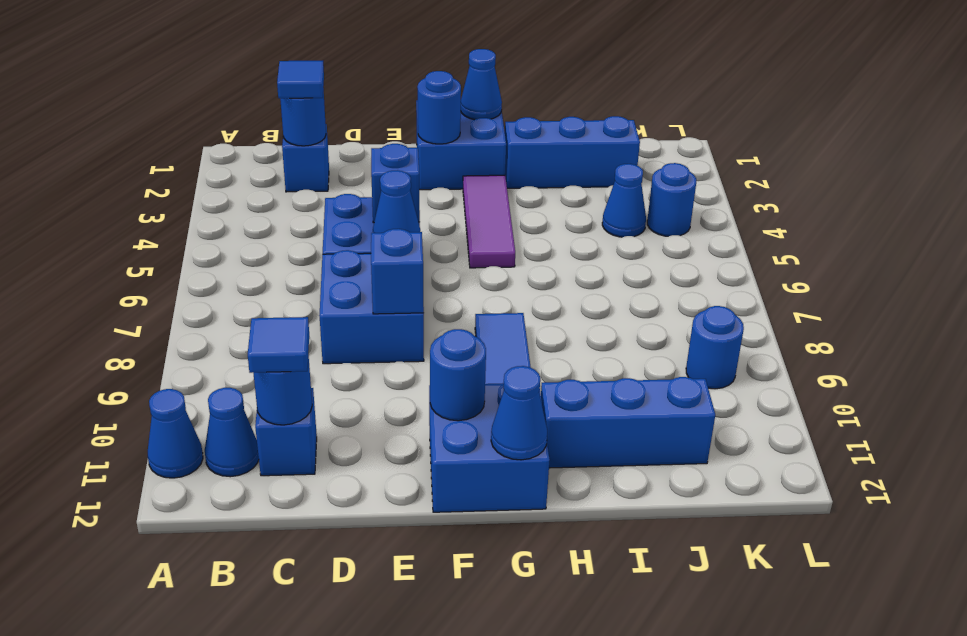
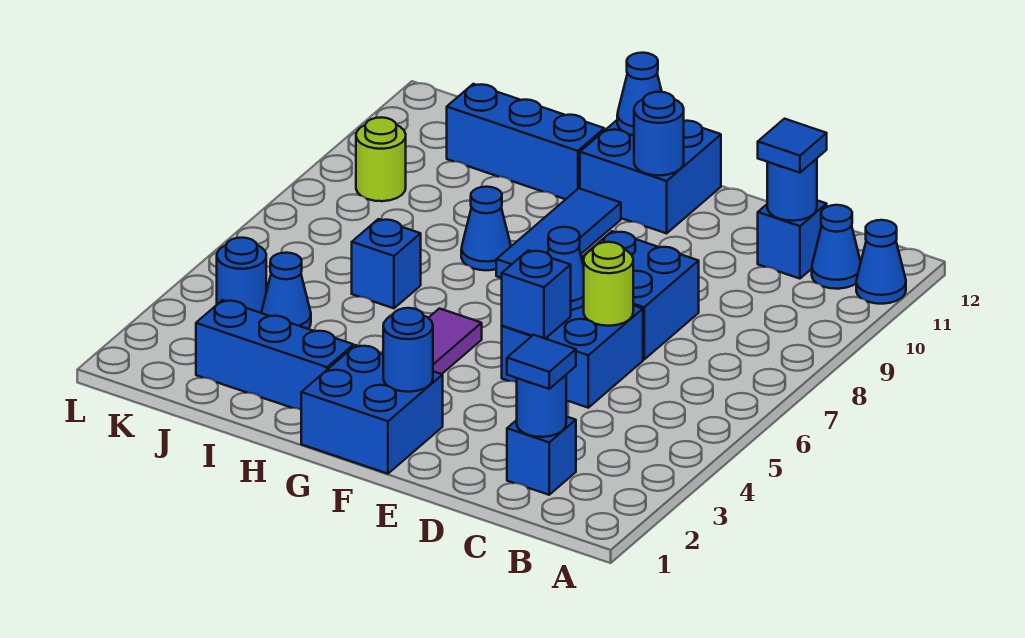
none -> lime round brick D6 level 2
blue brick E8 level 2 -> blue brick I6 level 1
blue cone G1 level 2 -> blue cone H8 level 1
blue round brick K9 level 1 -> lime round brick K9 level 1

